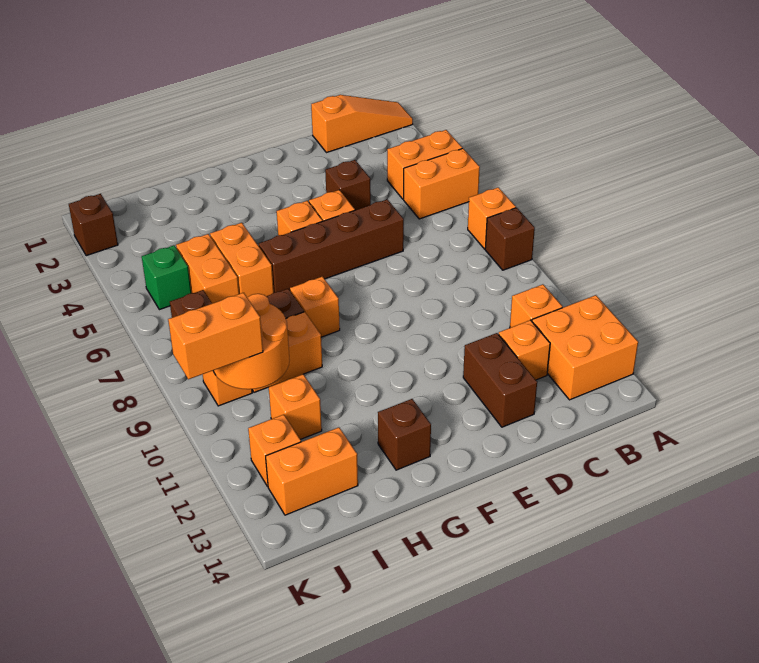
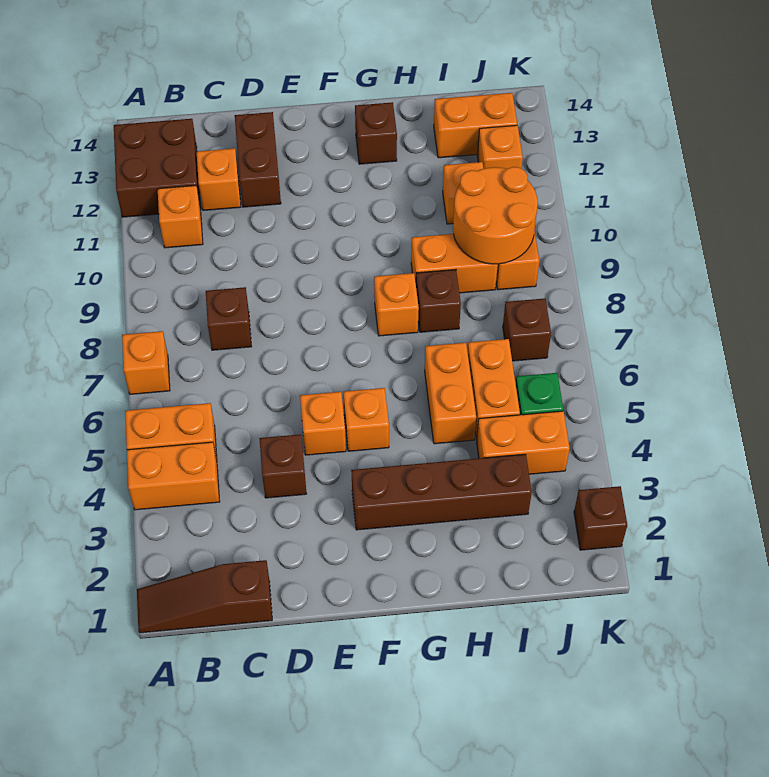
orange slope A1:C1 level 1 top C -> brown slope A1:C1 level 1 top C
brown brick A8 level 1 -> brown brick C8 level 1
orange brick A12:B13 level 1 -> brown brick A12:B13 level 1
brown brick D6:G6 level 1 -> brown brick F3:I3 level 1
orange brick J10:K10 level 3 -> orange brick I4:J4 level 1

